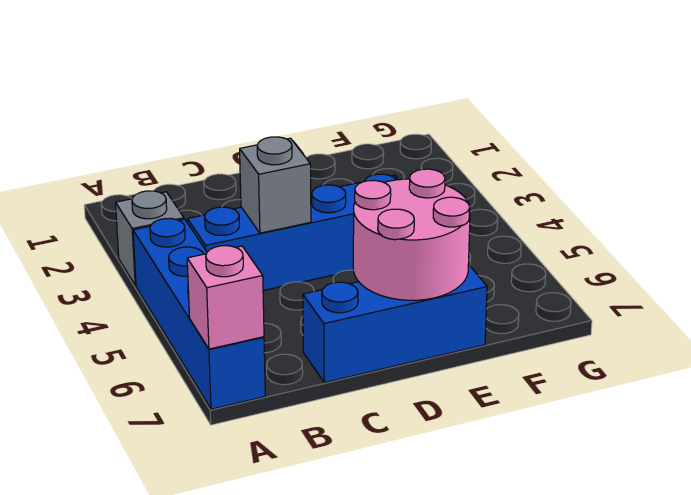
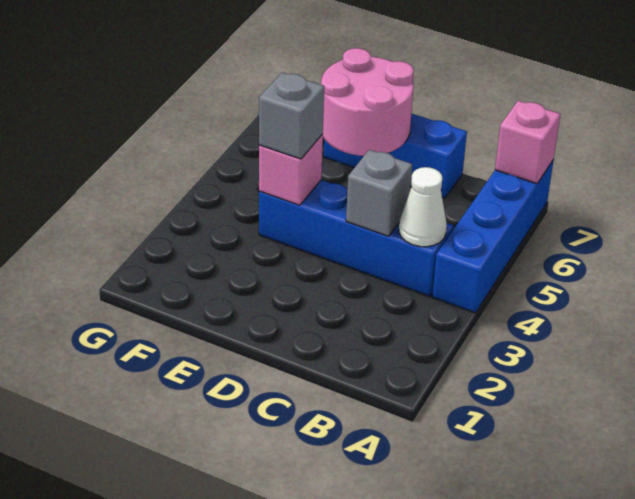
grey brick A3 level 1 -> grey brick E4 level 3
none -> white cone B4 level 2
none -> pink brick E4 level 2

